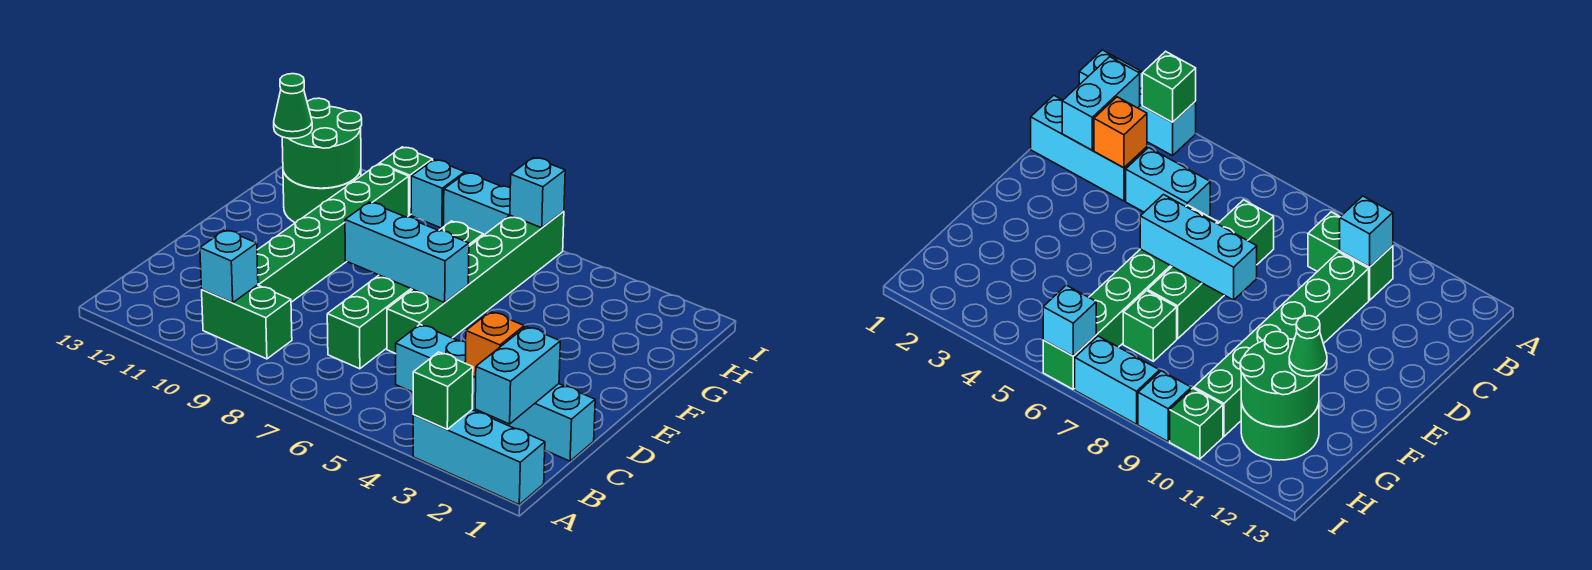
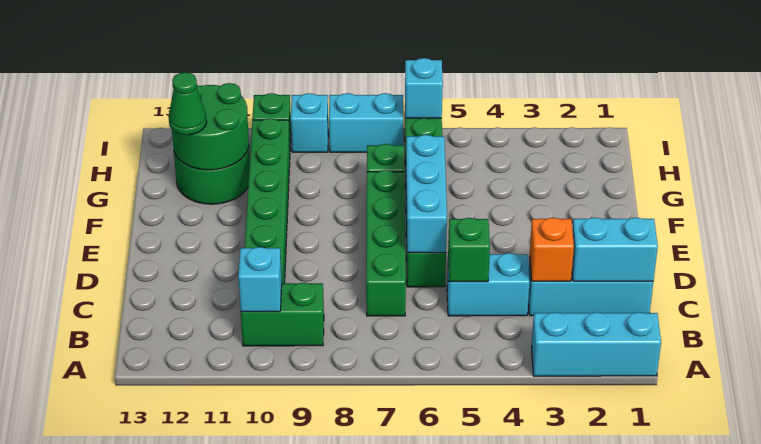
green brick A3 level 2 -> green brick C5 level 2
cyan brick B2:C2 level 2 -> cyan brick C1:C2 level 2
cyan brick E6:E8 level 2 -> cyan brick D6:F6 level 2

